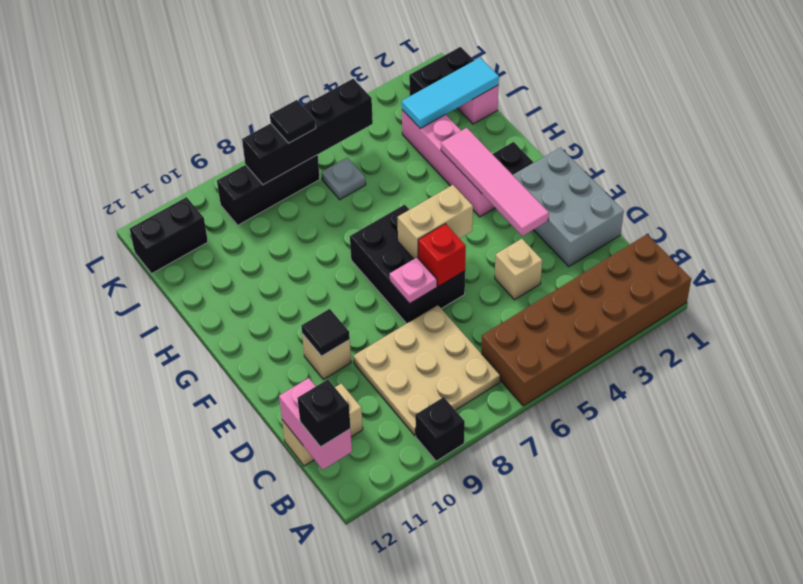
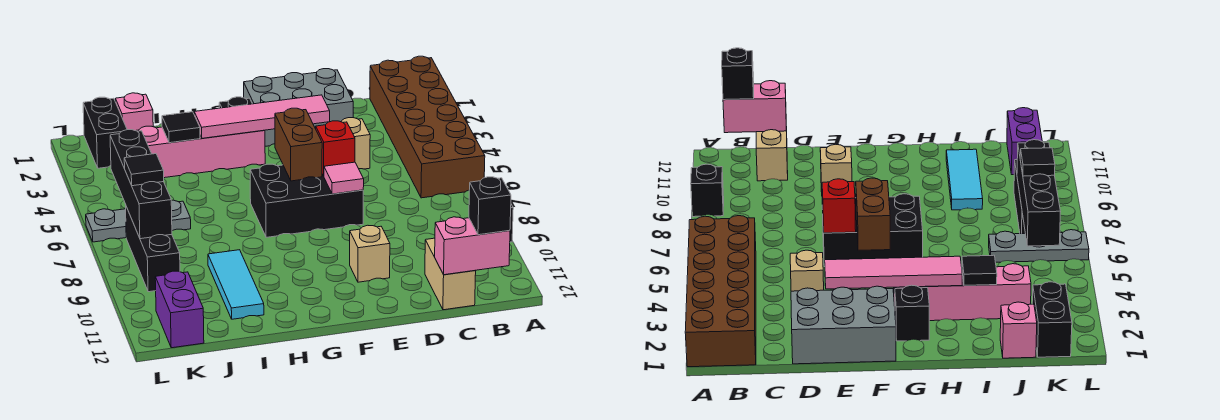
tan plate B7:D9 level 1 -> none
pink plate E7 level 2 -> pink tile E7 level 2
black tile E10 level 2 -> black tile I3 level 2
tan brick F5:F6 level 2 -> brown brick F5:F6 level 2
cyan tile J1:J3 level 2 -> cyan tile I9:I11 level 1
grey plate J6 level 1 -> grey plate J6:L6 level 1
black brick K11:K12 level 1 -> purple brick K11:K12 level 1

